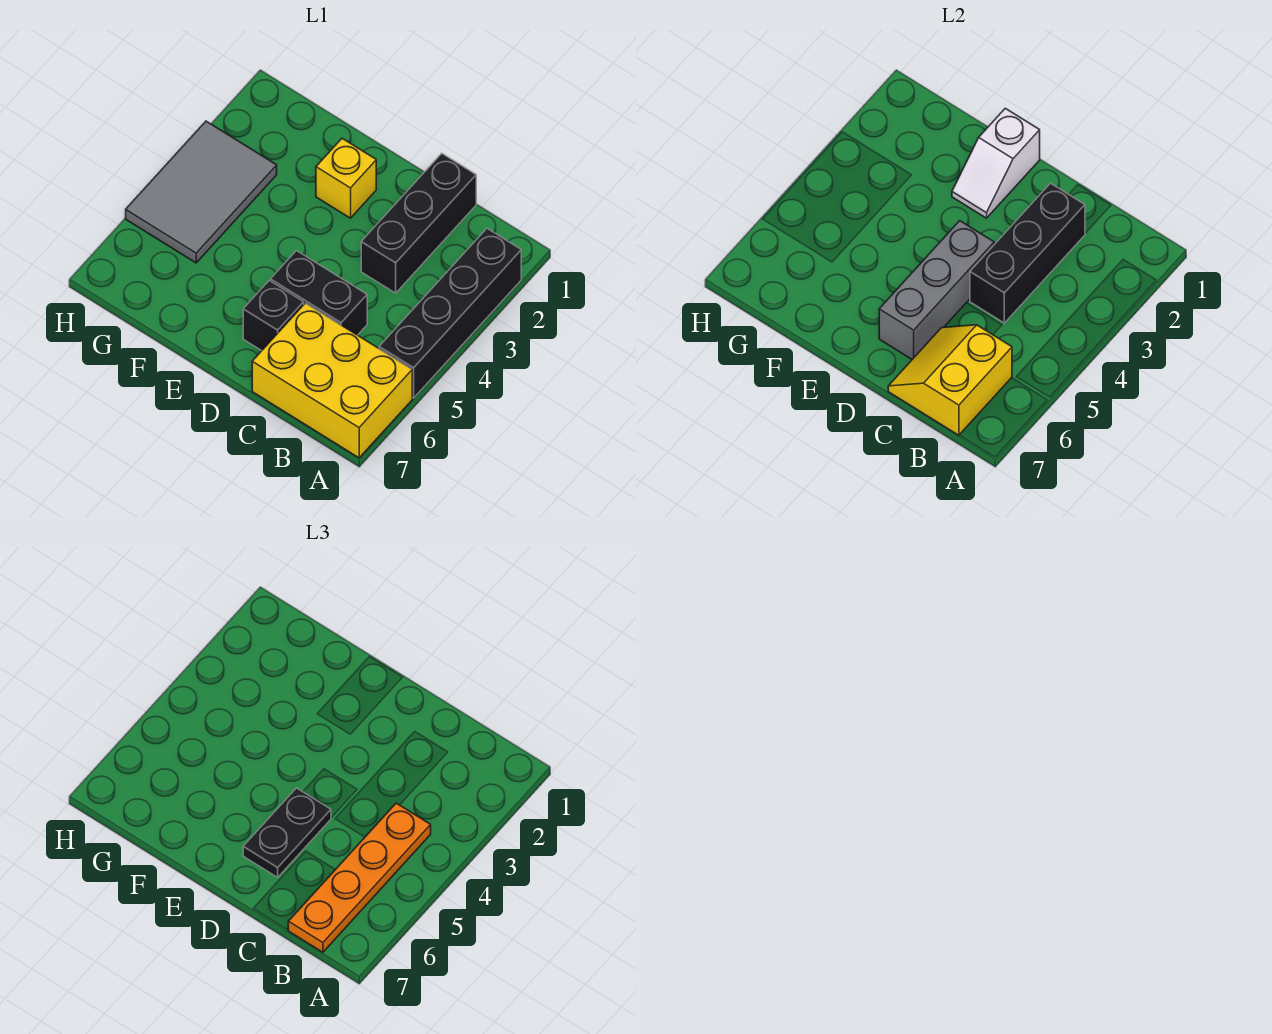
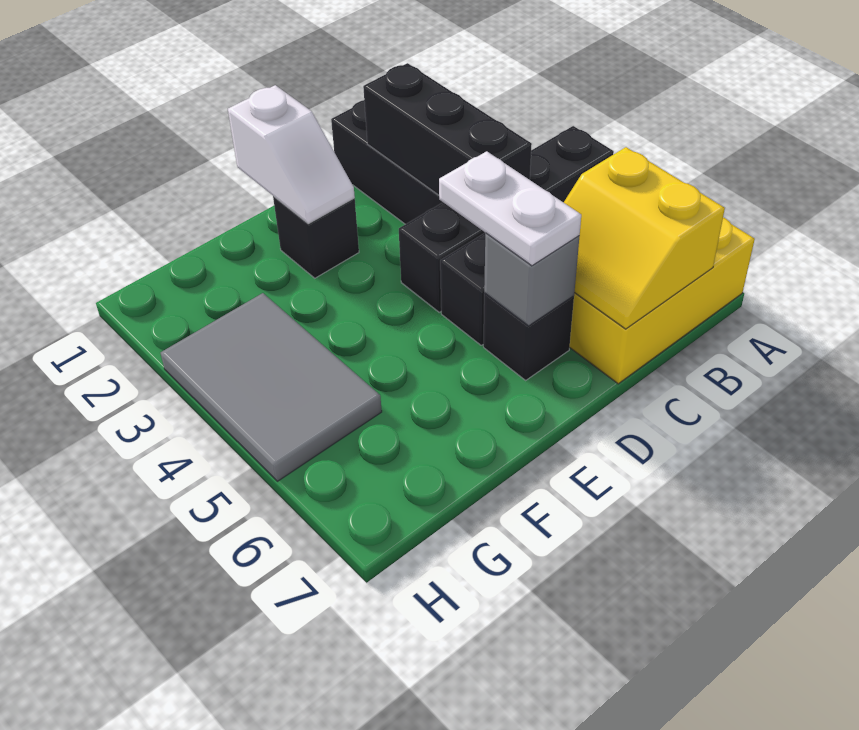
black brick A2:A5 level 1 -> black brick A4:D4 level 1
orange plate B4:B7 level 3 -> none
grey brick D4:D6 level 2 -> grey brick D6 level 2
black plate D5:D6 level 3 -> white plate D5:D6 level 3
yellow brick E2 level 1 -> black brick E2 level 1

